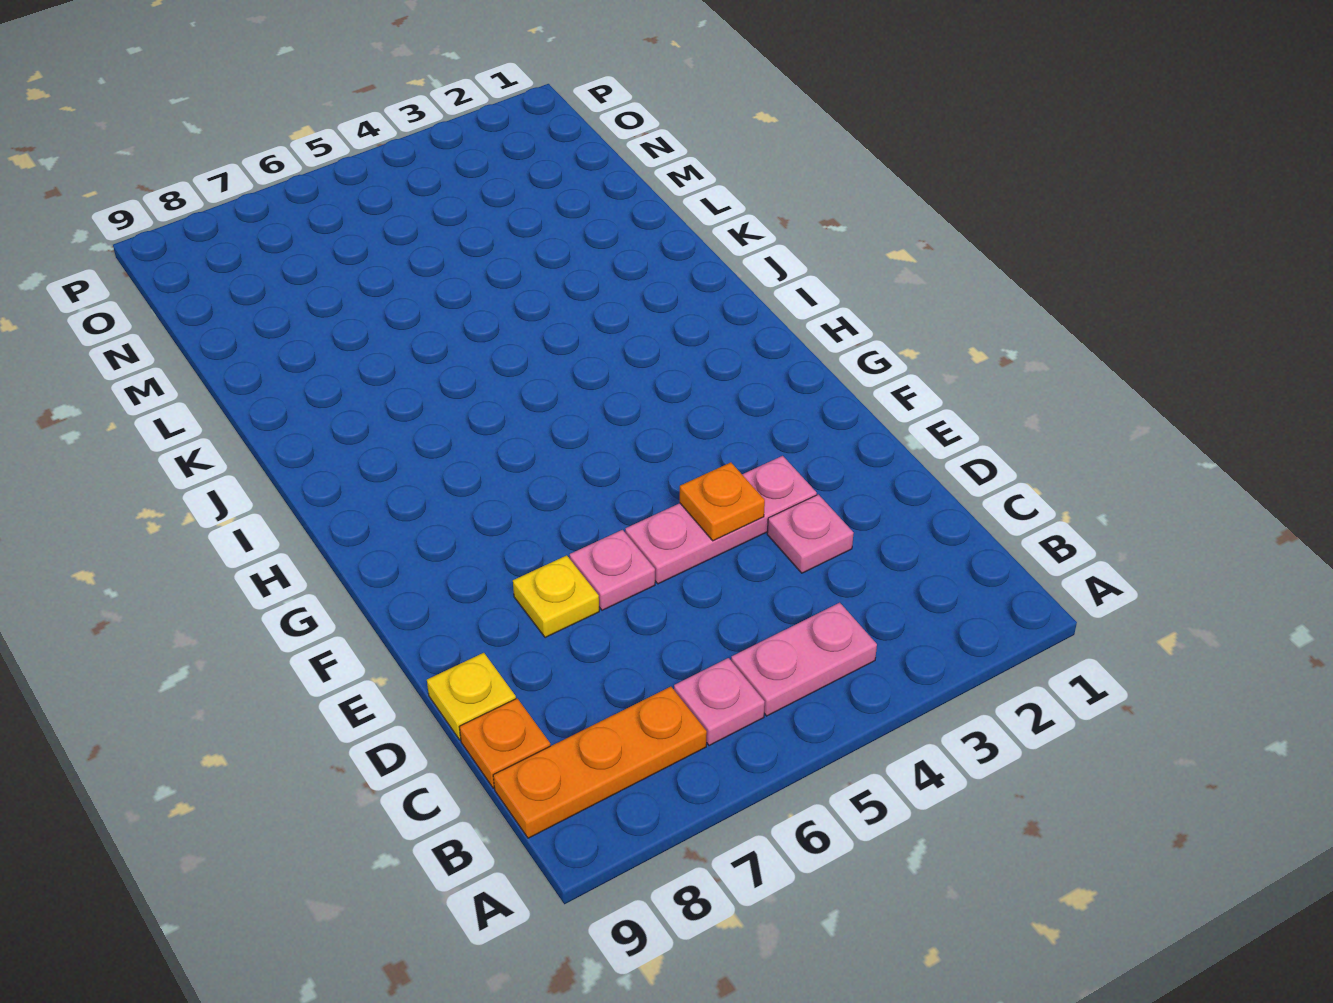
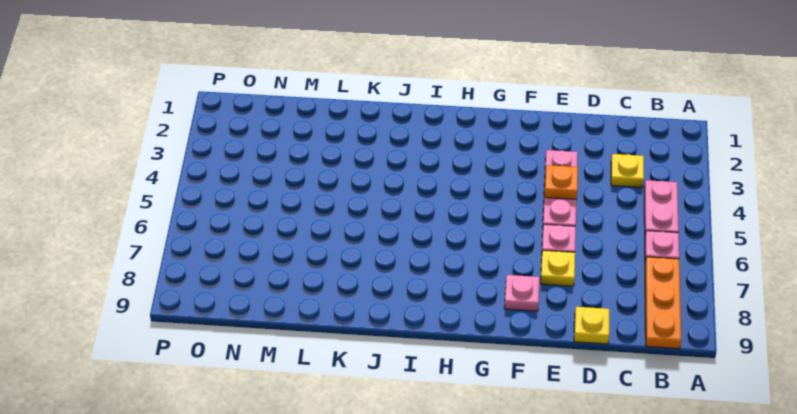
none -> yellow plate C3 level 1
orange plate C9 level 1 -> none
pink plate D3 level 1 -> pink plate F8 level 1

